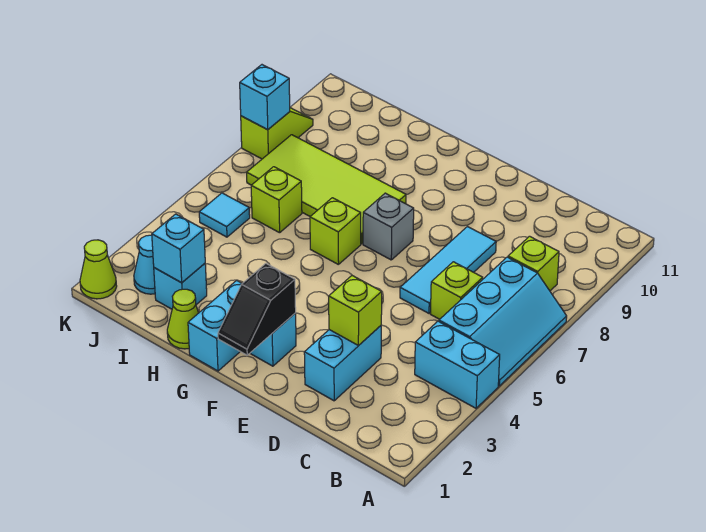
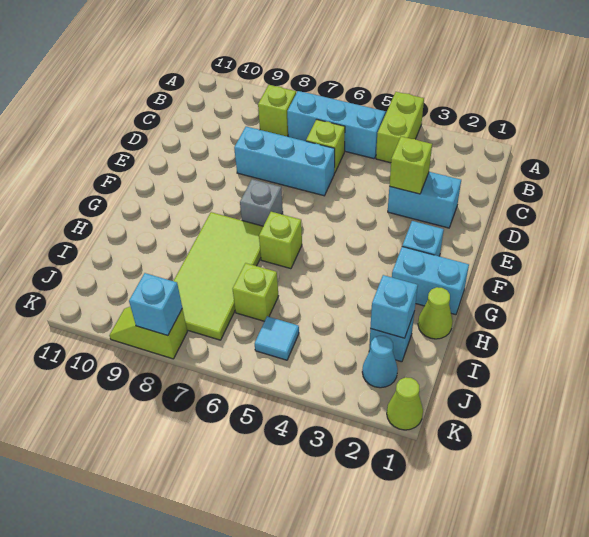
cyan brick A4:B4 level 1 -> lime brick A4:B4 level 1
cyan tile D6:D8 level 1 -> cyan brick D6:D8 level 1
black slope F1:F2 level 2 top 2 -> none

